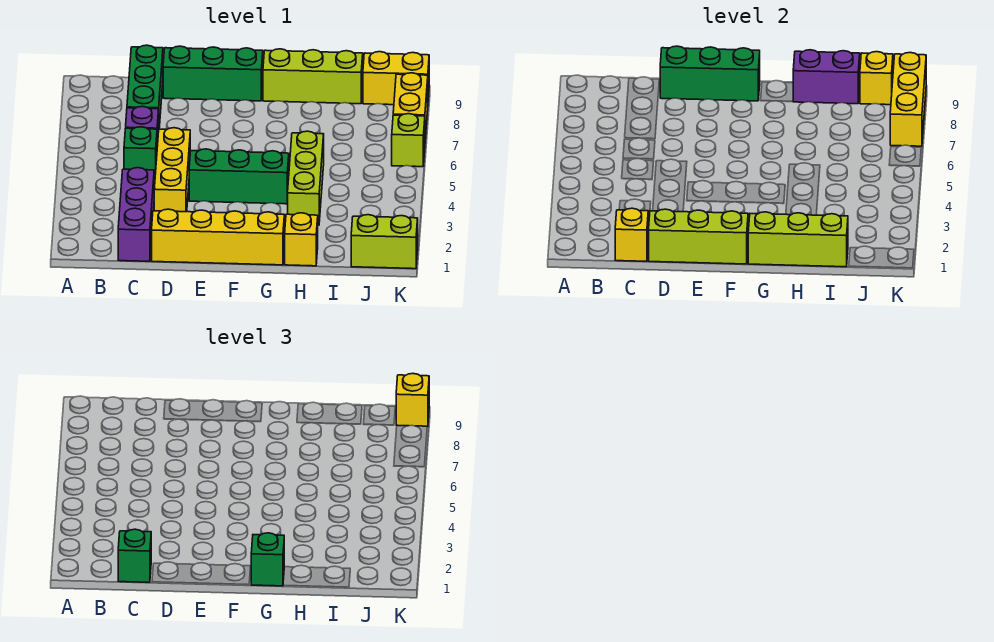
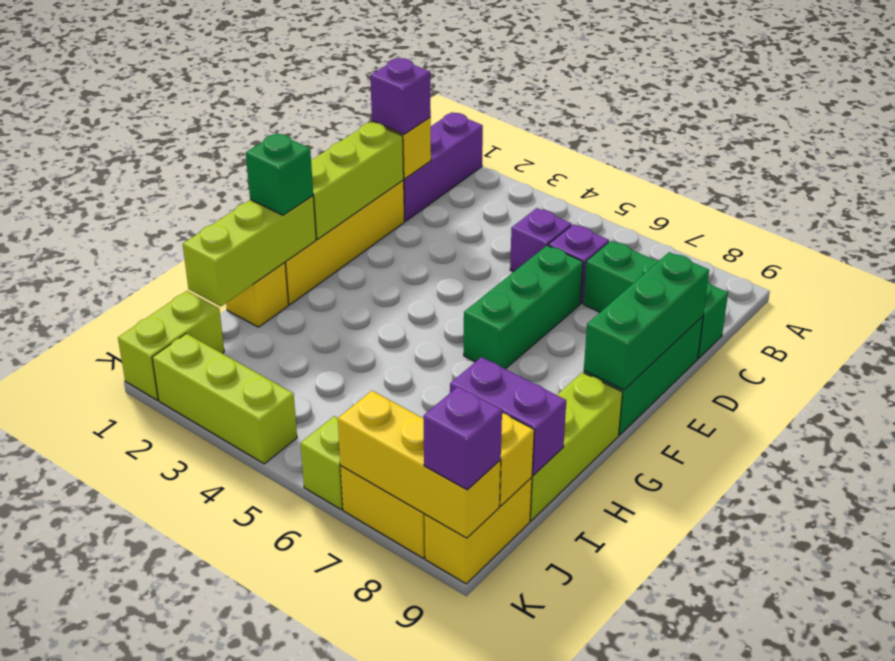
purple brick C1:C3 level 1 -> purple brick A1:C1 level 1
green brick C1 level 3 -> purple brick C1 level 3
green brick C5 level 1 -> purple brick C5 level 1
yellow brick D3:D5 level 1 -> none
green brick E4:G4 level 1 -> green brick D6:F6 level 1
lime brick H3:H5 level 1 -> lime brick K2:K4 level 1
purple brick H9:I9 level 2 -> purple brick I8:I9 level 2
yellow brick K9 level 3 -> purple brick K9 level 3

